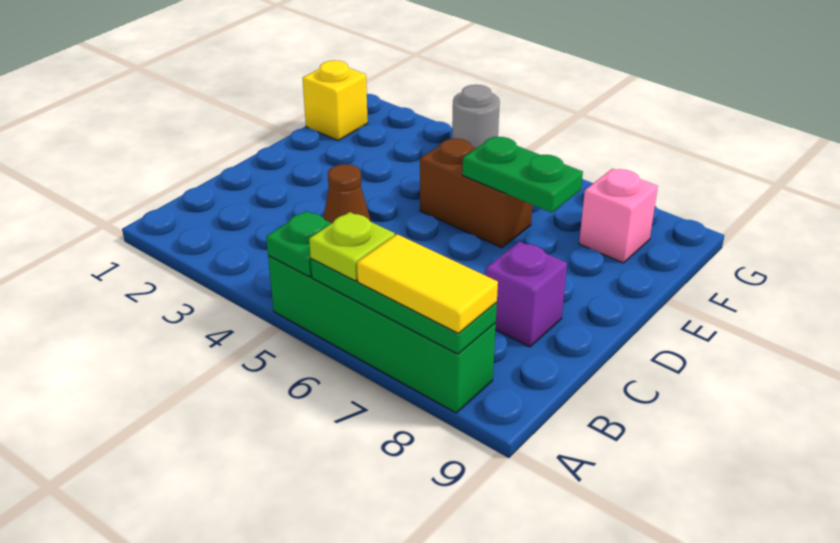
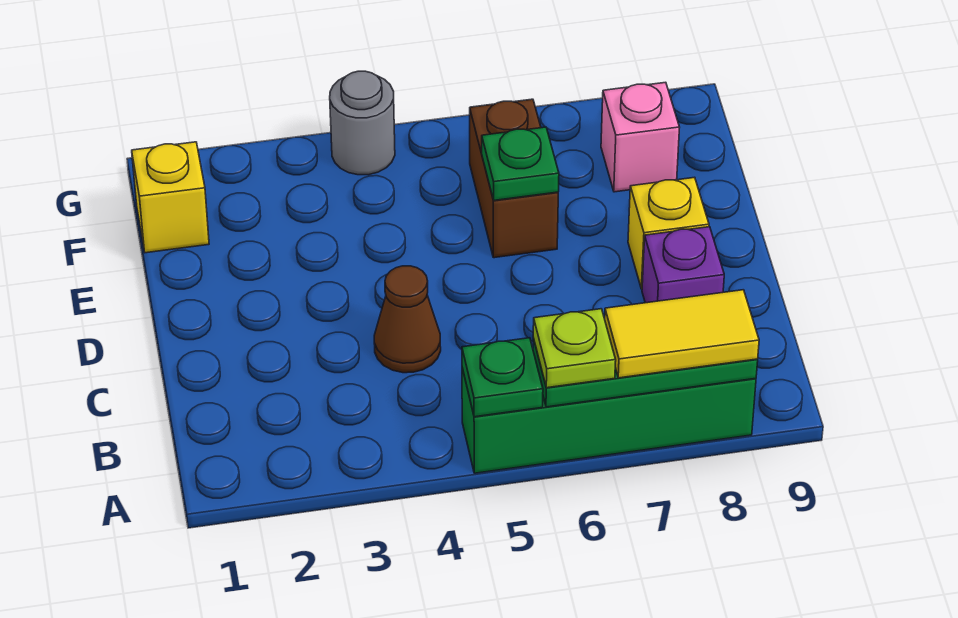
none -> yellow brick D8 level 1
brown brick E5:E6 level 1 -> brown brick E6:F6 level 1
green plate E6:E7 level 2 -> green plate E6 level 2

